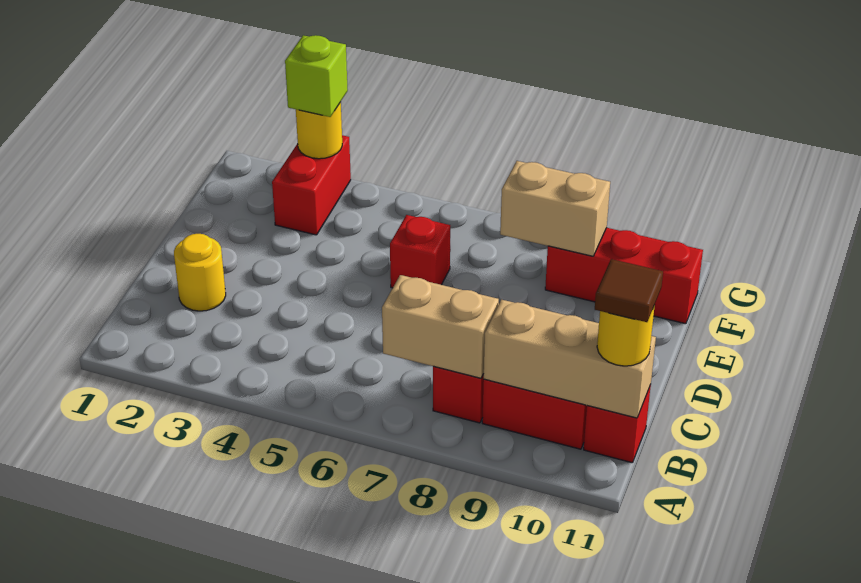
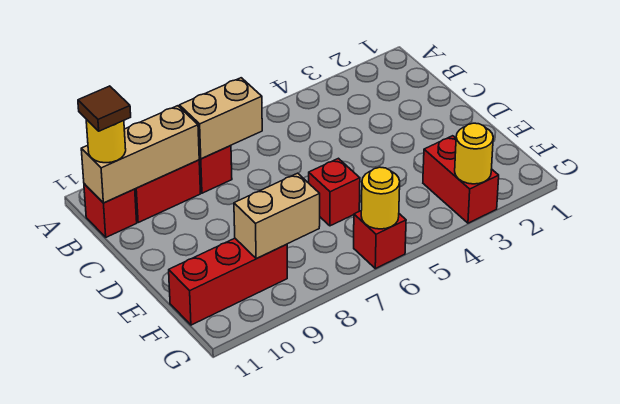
yellow round brick C2 level 1 -> yellow round brick G6 level 2
lime brick G3 level 3 -> none
none -> red brick G6 level 1

